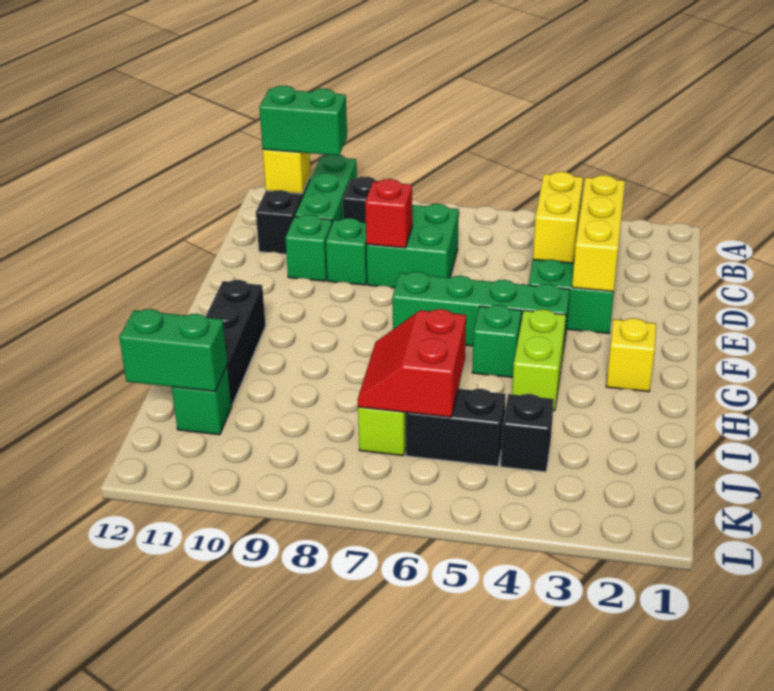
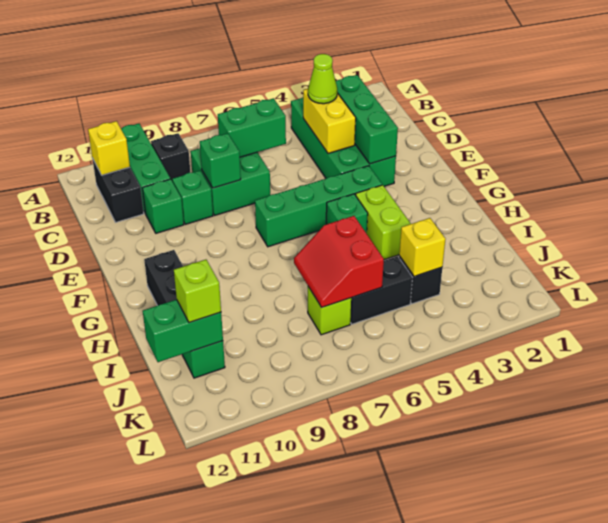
green brick B10:B11 level 3 -> green brick C6:C7 level 2
yellow brick C3:E3 level 2 -> green brick C3:E3 level 2
none -> lime cone C4 level 3
red brick D8 level 2 -> green brick D8 level 2
yellow brick G2 level 1 -> yellow brick J4 level 2
none -> lime brick J11 level 3

